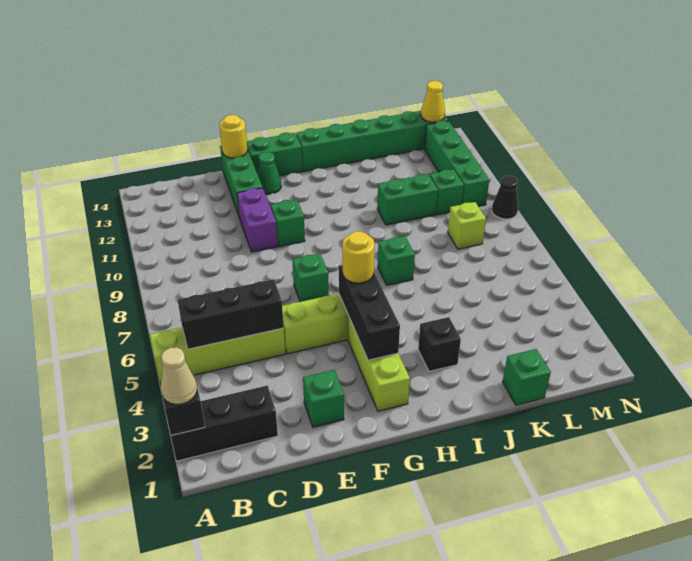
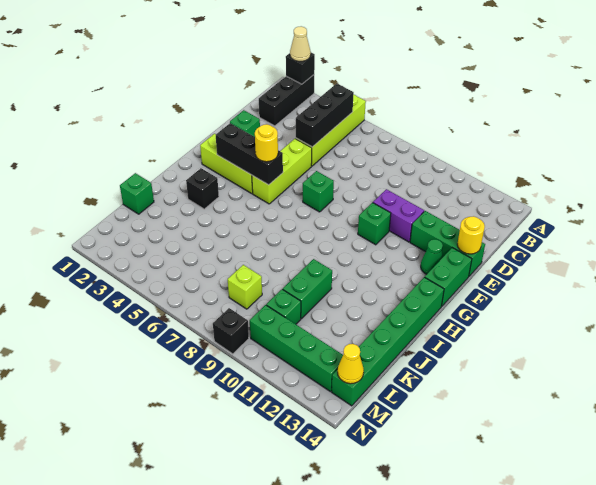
green brick I7 level 1 -> none
black cone N9 level 1 -> black brick N9 level 1

